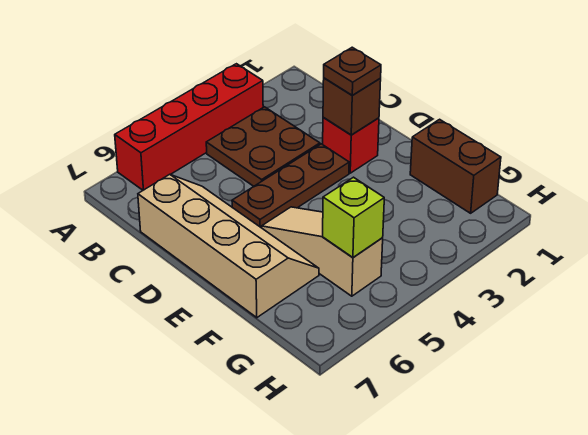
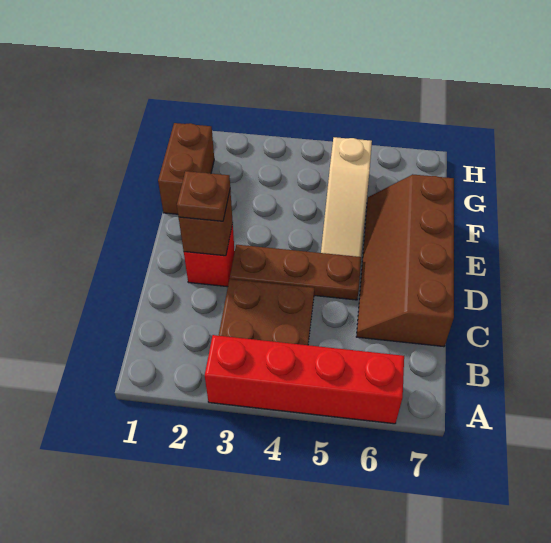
tan slope C6:F7 level 1 top 7 -> brown slope C6:F7 level 1 top 7
lime brick G5 level 2 -> none

